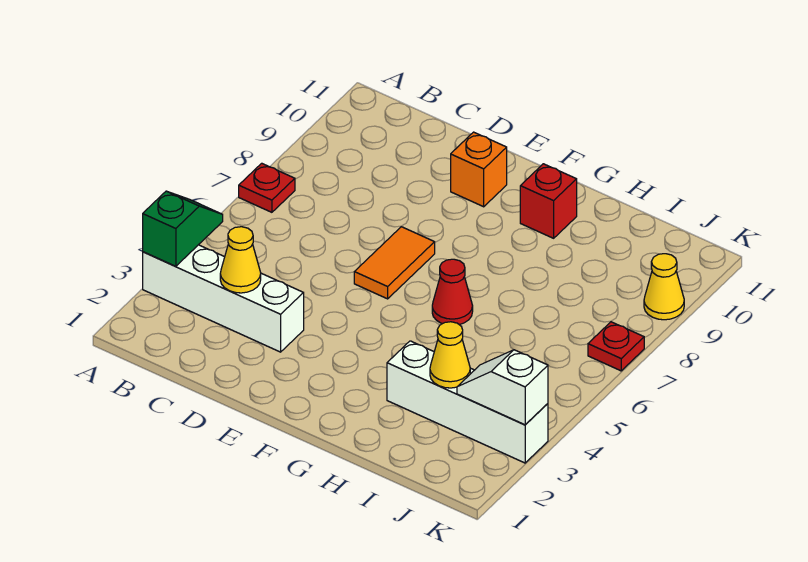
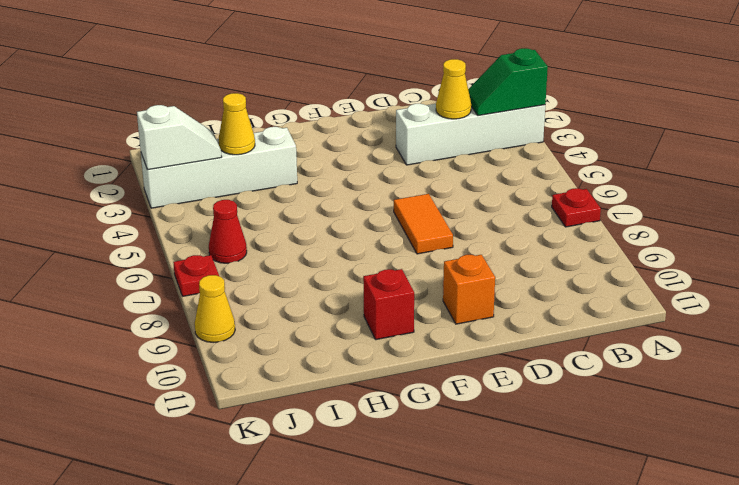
green slope A3:A4 level 2 top 3 -> green slope A3:B3 level 2 top A
red cone G6 level 1 -> red cone J6 level 1

